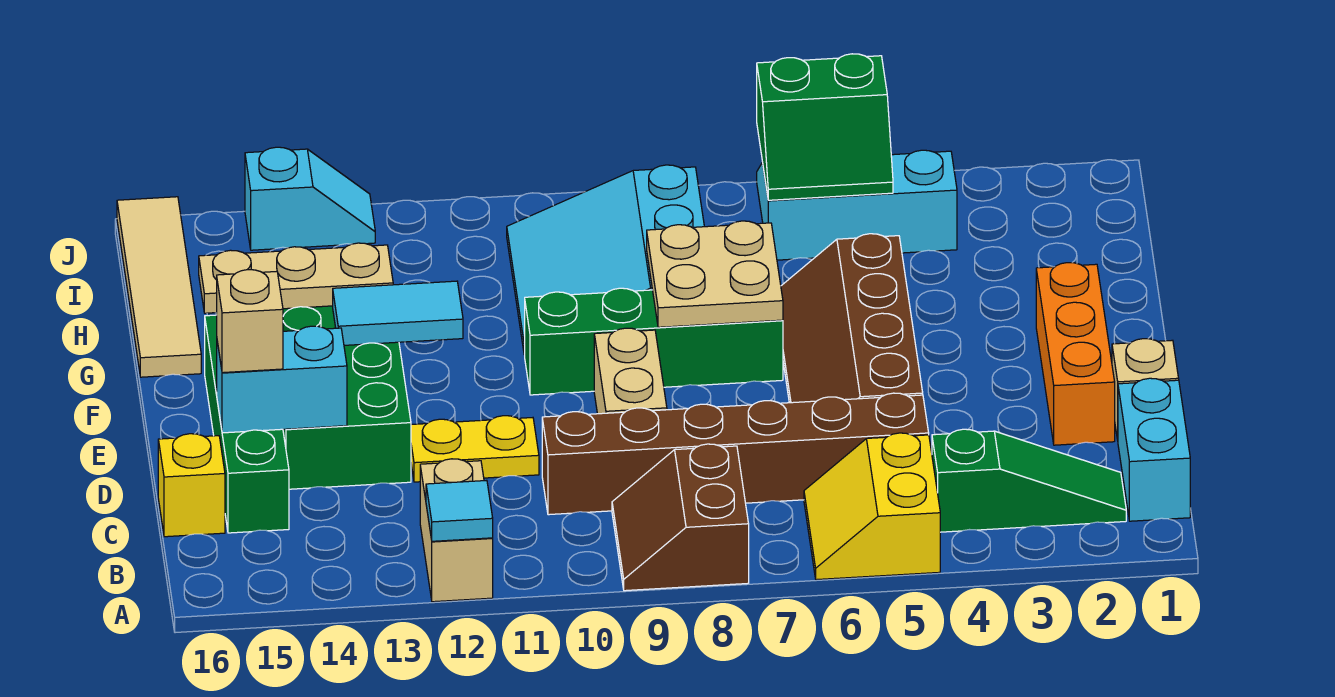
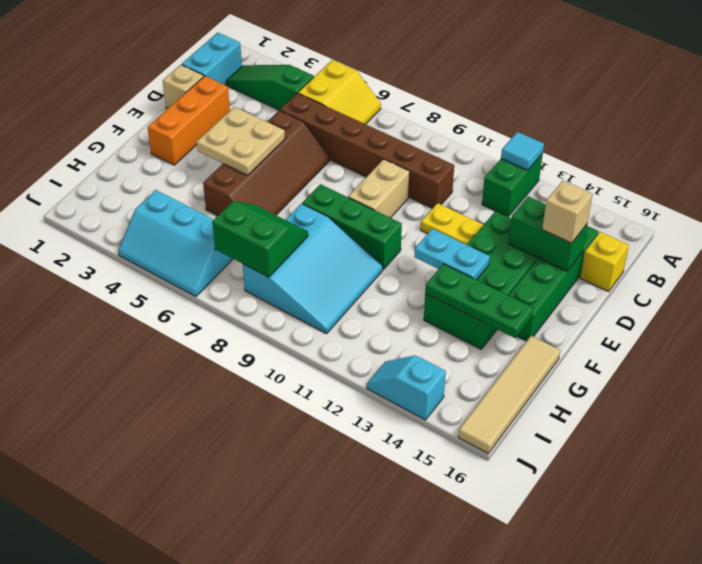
brown slope A8:B9 level 1 top 8 -> none
tan brick A12:B12 level 1 -> green brick A12:B12 level 1
cyan brick D14:D15 level 2 -> green brick D14:D15 level 2
green brick F7:F10 level 1 -> green brick F8:F10 level 1
tan plate F7:G8 level 2 -> tan plate E4:F5 level 2
cyan tile F12:F13 level 2 -> cyan plate F12:F13 level 2
tan plate G13:G15 level 2 -> green plate G13:G15 level 2
green slope I5:J6 level 2 top J -> green slope H7:I8 level 2 top I

